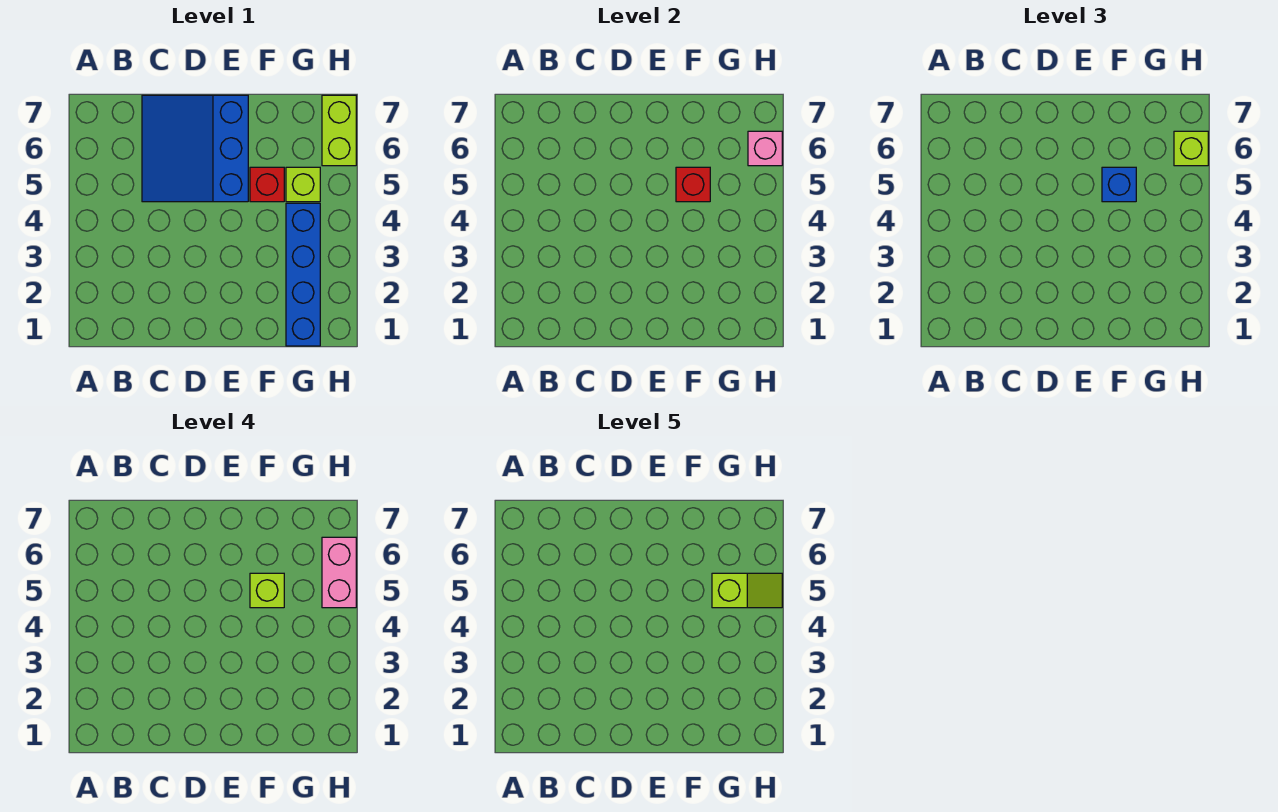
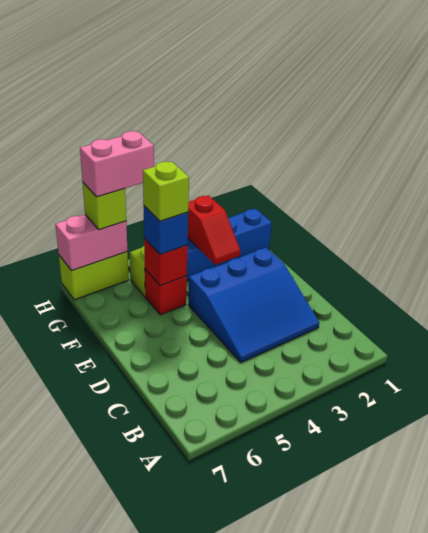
blue slope C5:E7 level 1 top E -> blue slope C2:E4 level 1 top E
none -> red slope F3:G3 level 2 top G
lime slope G5:H5 level 5 top G -> none
pink brick H6 level 2 -> pink brick H6:H7 level 2

